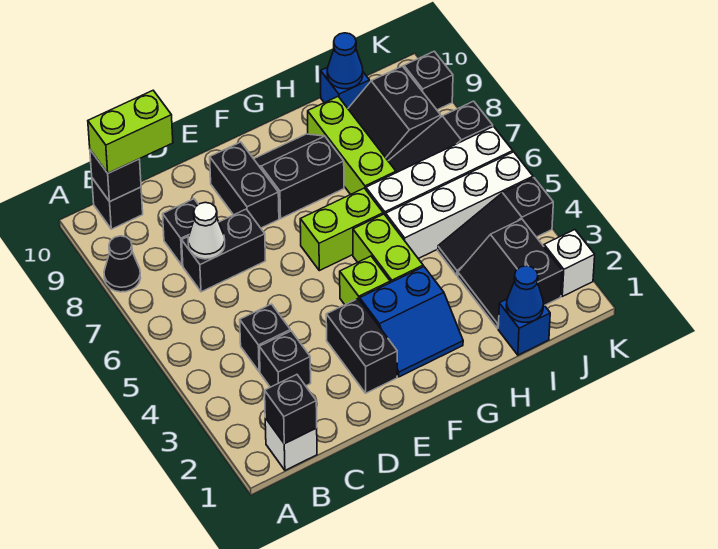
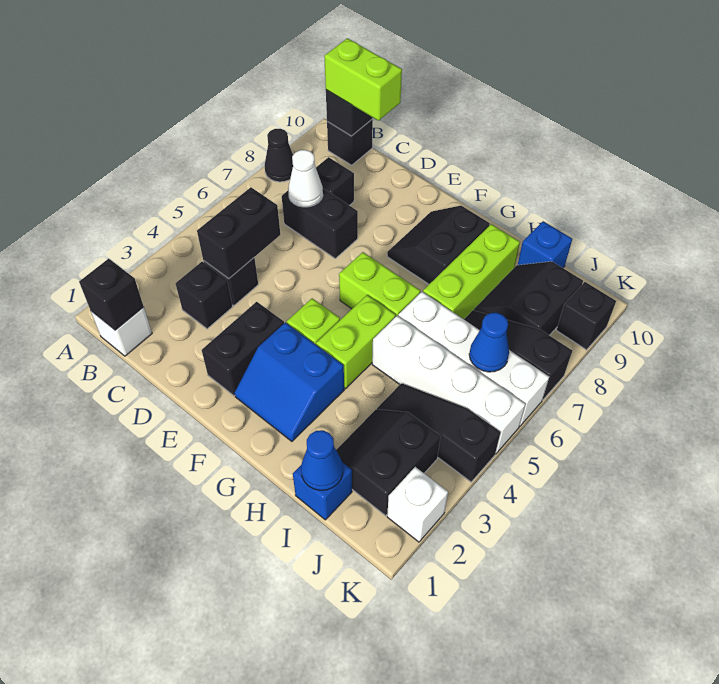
black brick E8:E9 level 1 -> black brick C4:C5 level 2
black slope F8:G9 level 1 top 8 -> black slope F8:G9 level 1 top G
blue cone I10 level 2 -> blue cone J6 level 2

